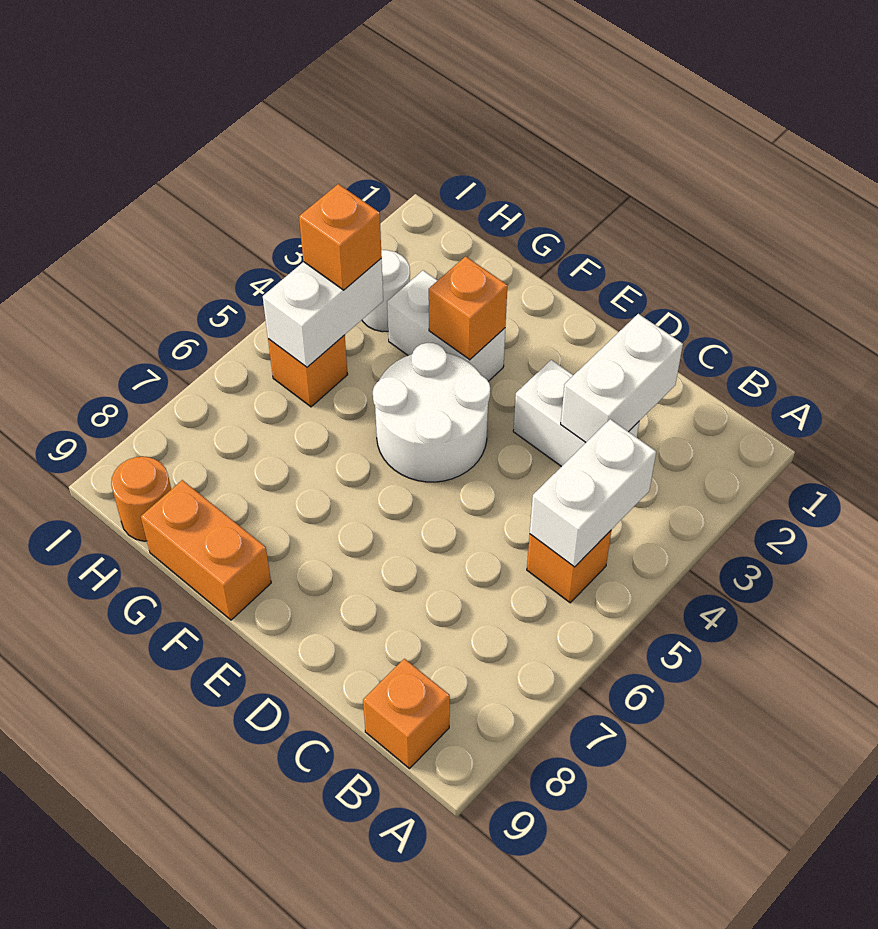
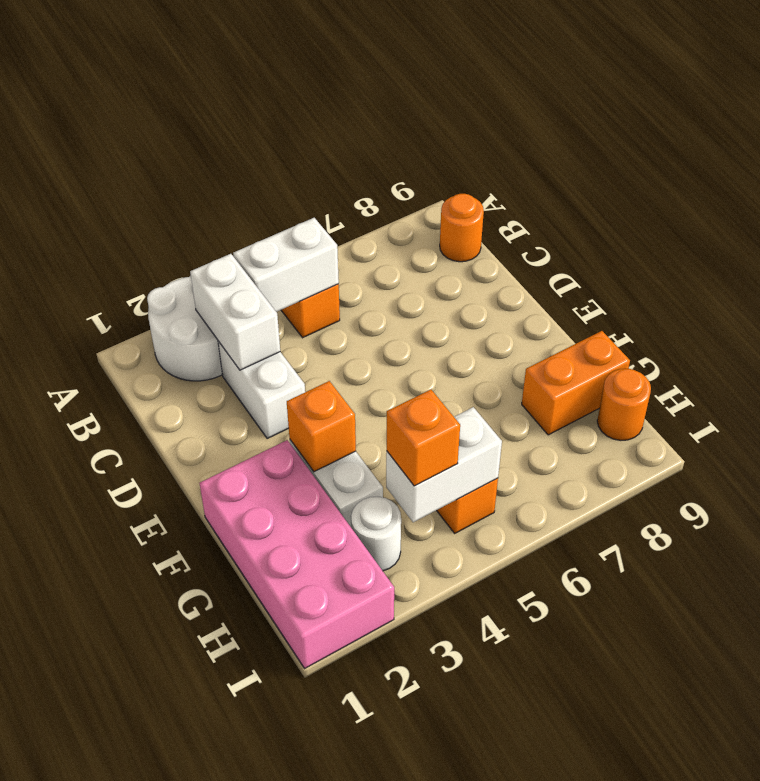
orange brick B9 level 1 -> orange round brick B9 level 1
white brick C2:C3 level 2 -> white brick B3:C3 level 2
white round brick E4:F5 level 1 -> white round brick A2:B3 level 1
none -> pink brick F1:I2 level 1
orange brick F9:G9 level 1 -> orange brick G8:G9 level 1

